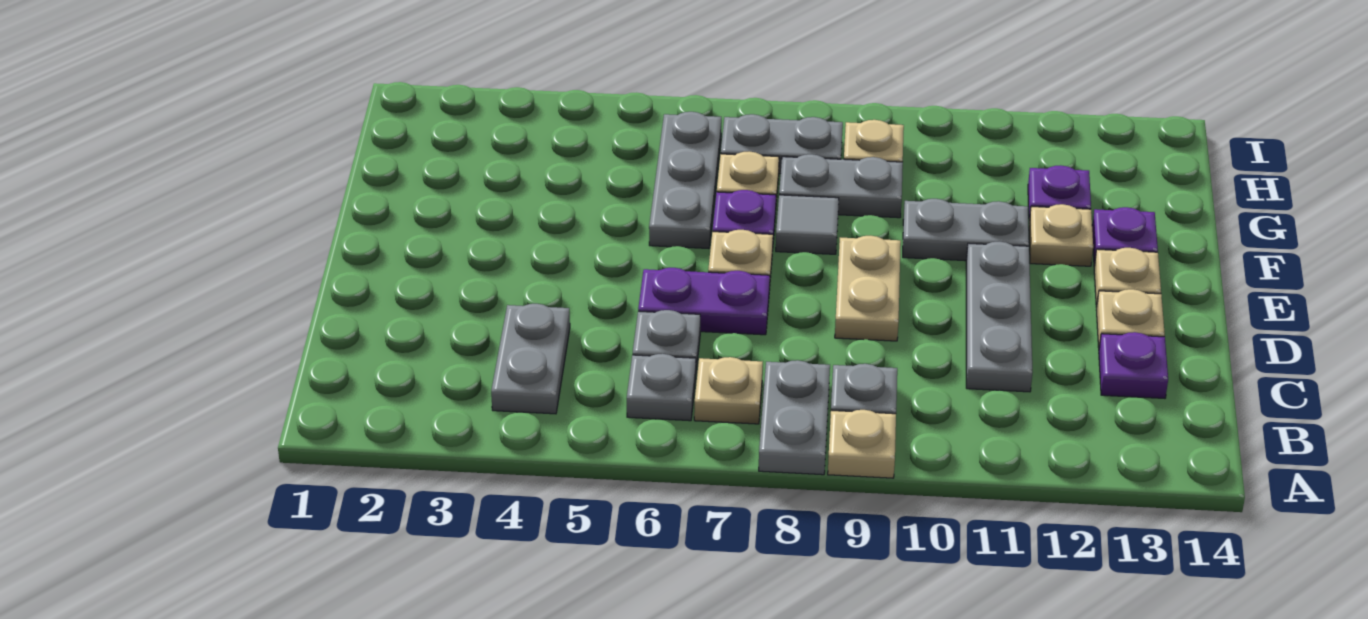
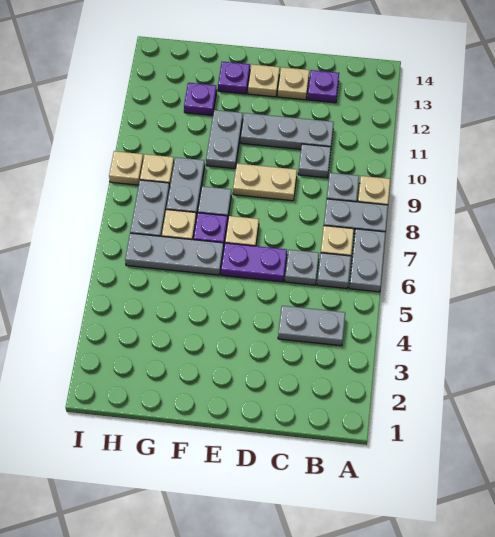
none -> grey plate A6:A7 level 1
none -> grey plate C10 level 1
purple plate D6:D7 level 1 -> purple plate D6:E6 level 1
tan plate F12 level 1 -> tan plate I9 level 1

